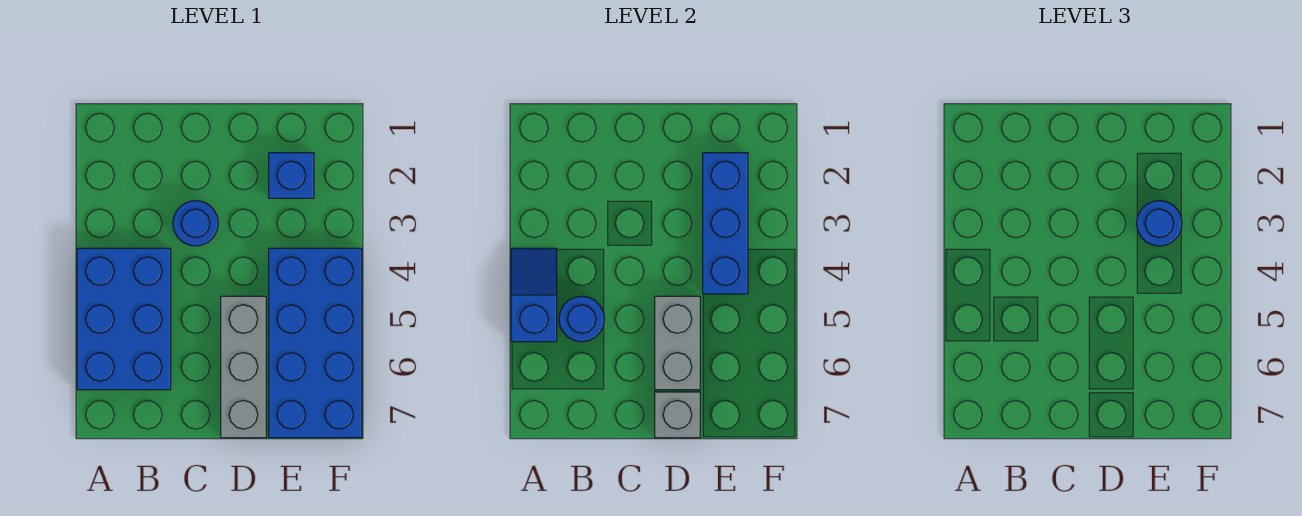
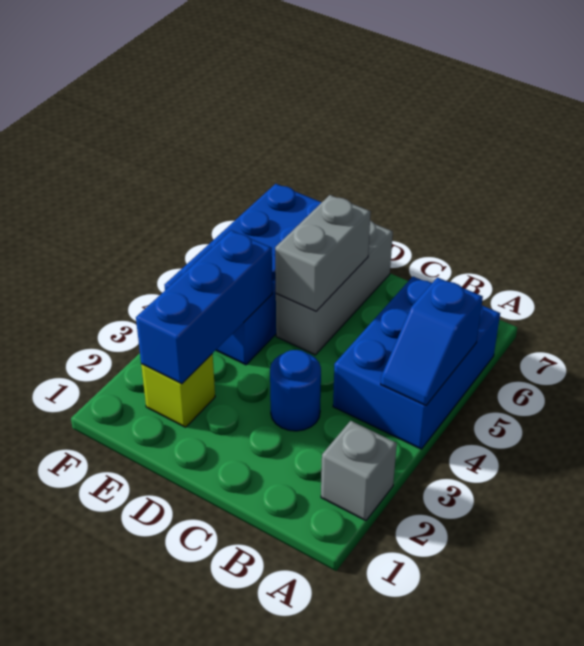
blue round brick B5 level 2 -> none
grey brick D7 level 2 -> grey brick A2 level 1
blue brick E2 level 1 -> lime brick E2 level 1
blue round brick E3 level 3 -> none

